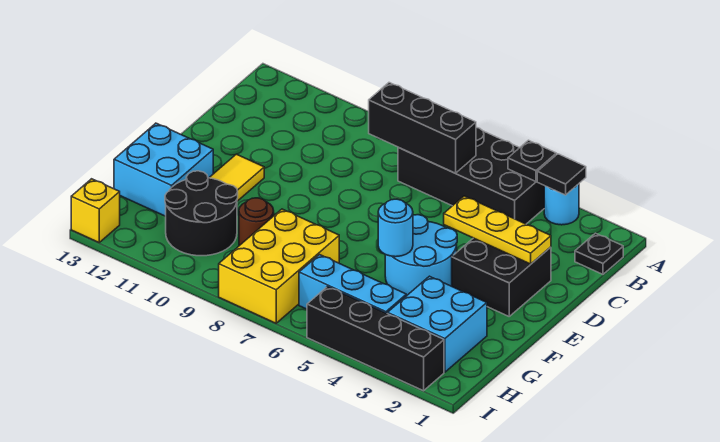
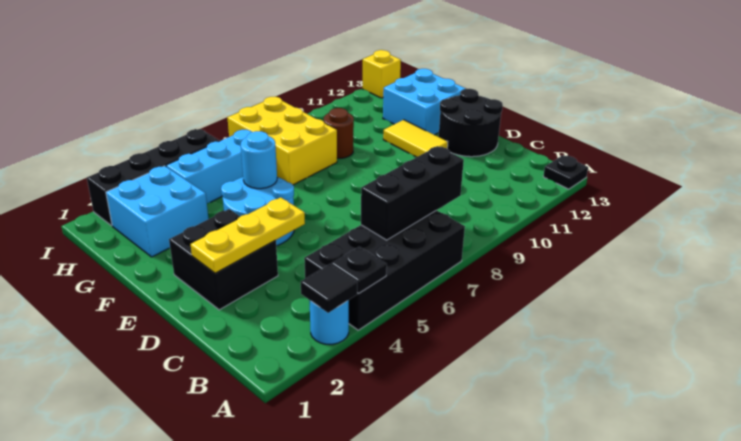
black plate B1 level 1 -> black plate A13 level 1
black round brick G10:H11 level 1 -> black round brick D12:E13 level 1

